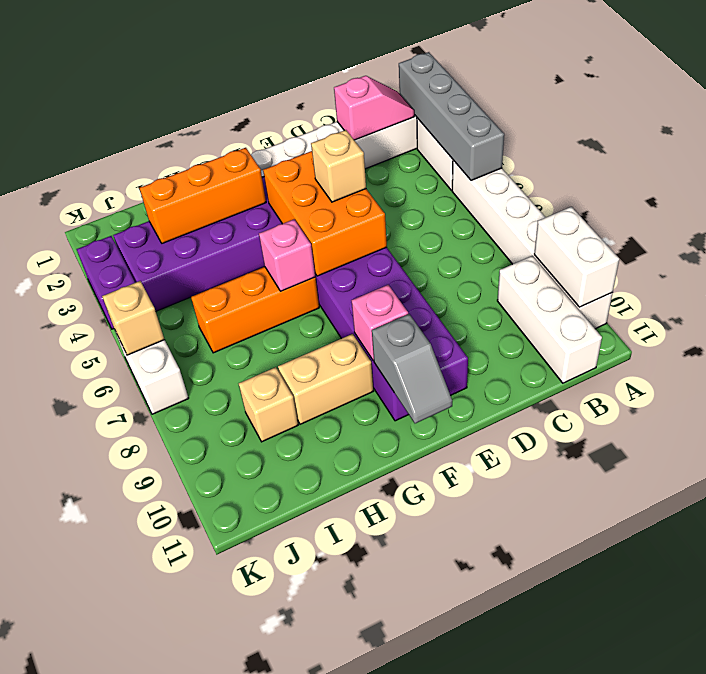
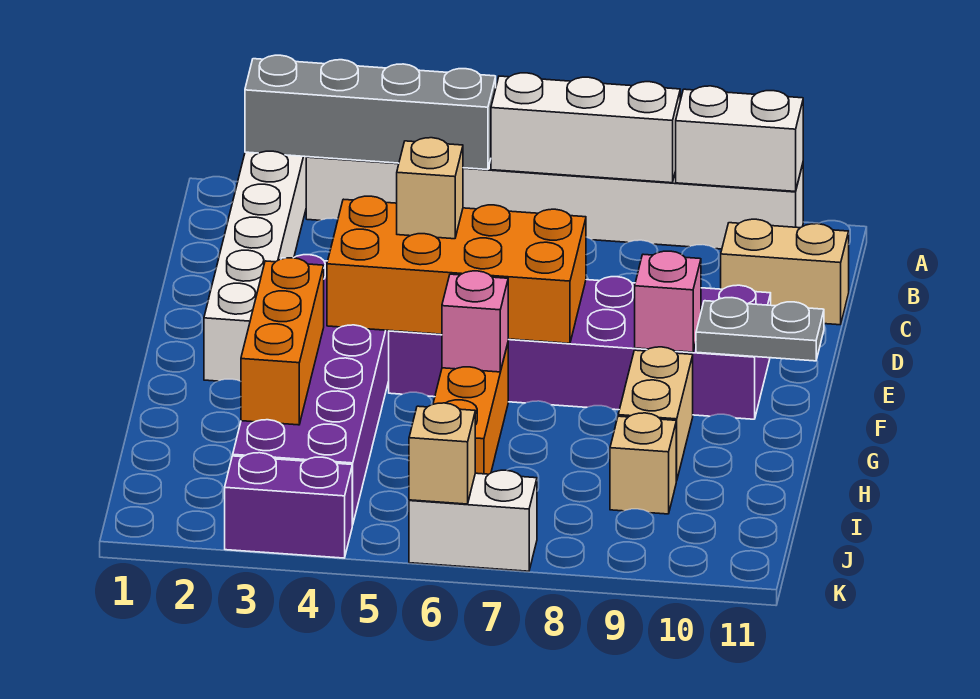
pink slope B2:C2 level 2 top C -> none
white brick B9:B11 level 1 -> white brick A6:A8 level 2
none -> tan brick C10:C11 level 1
orange brick E4:F6 level 2 -> orange brick E4:F7 level 2
grey slope F10:F11 level 2 top 10 -> grey plate F10:F11 level 2

